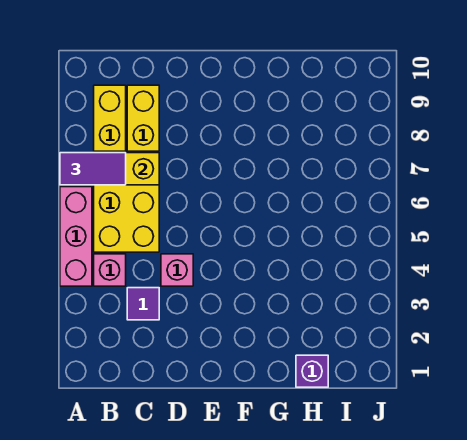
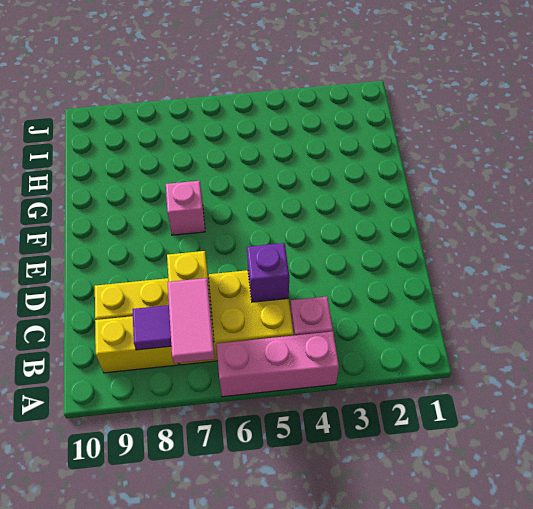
purple tile A7:B7 level 3 -> pink tile A7:B7 level 3
purple tile C3 level 1 -> purple tile B8 level 2
pink brick D4 level 1 -> pink brick F7 level 1
purple brick H1 level 1 -> purple brick C5 level 2

